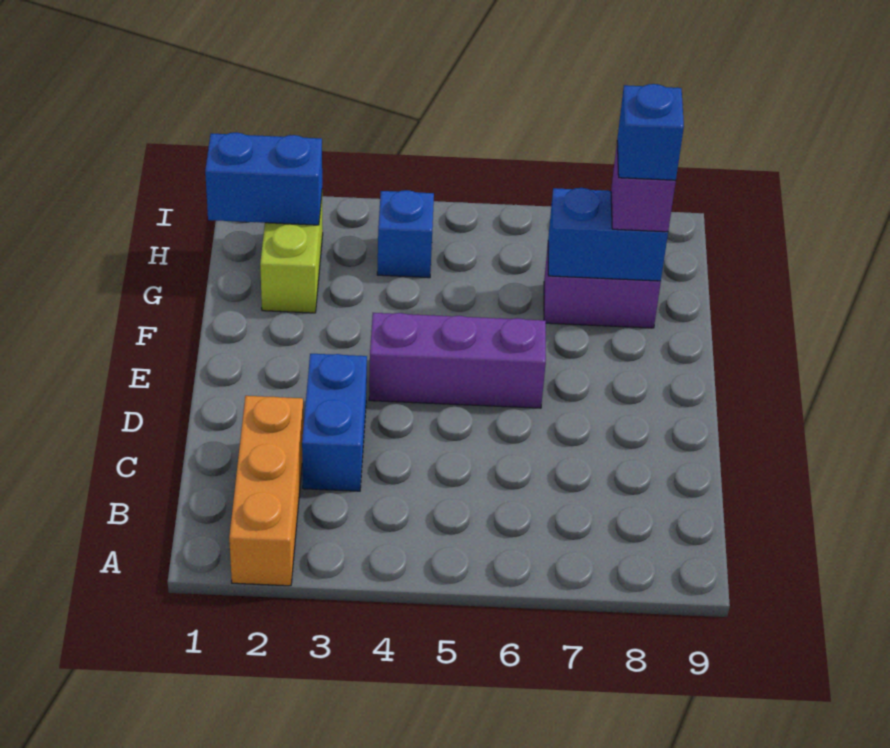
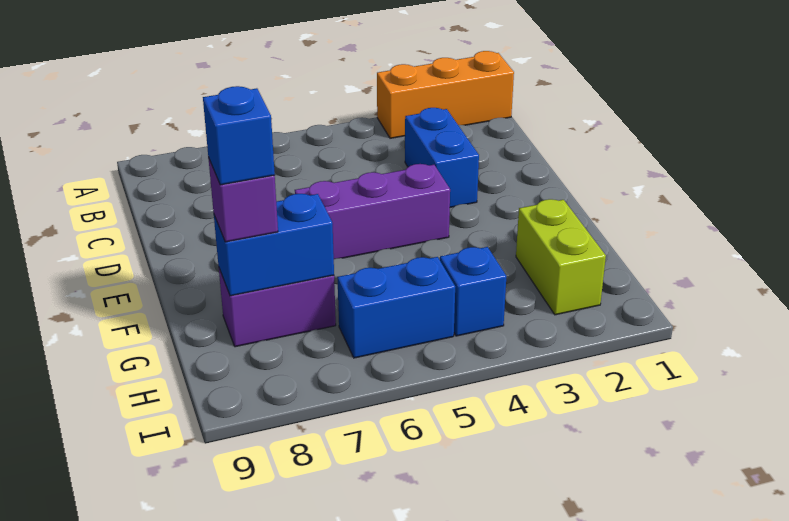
orange brick A2:C2 level 1 -> orange brick A1:A3 level 1
blue brick H1:H2 level 2 -> blue brick H5:H6 level 1

